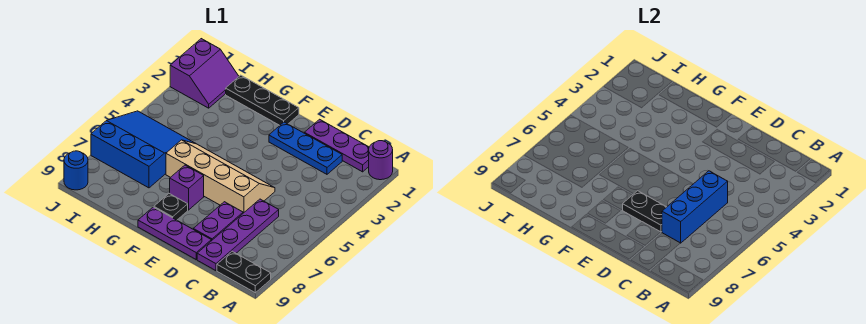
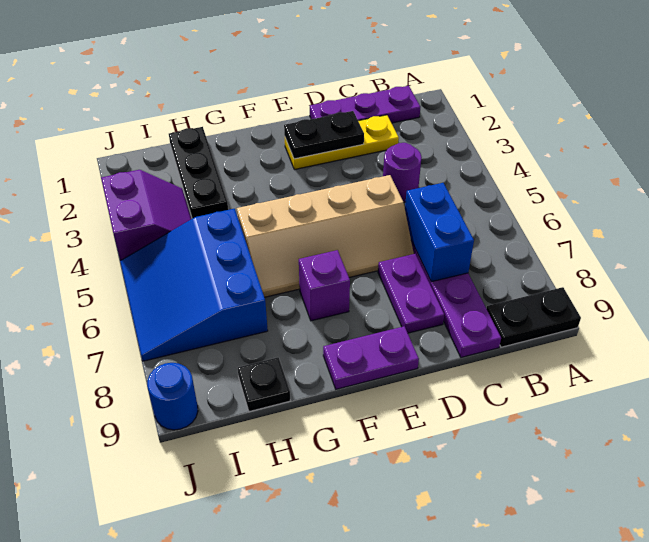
purple round brick A1 level 1 -> purple round brick C4 level 1
blue plate C2:E2 level 1 -> yellow plate C2:E2 level 1
blue brick C5:C7 level 2 -> blue brick C6:C7 level 2
tan slope D5:G6 level 1 top 6 -> tan slope D5:G6 level 1 top 5
black plate D7:E7 level 2 -> black plate D2:E2 level 2
purple plate D9:F9 level 1 -> purple plate E9:F9 level 1
black plate F1:H1 level 1 -> black plate H1:H3 level 1
black plate F8 level 1 -> black plate H9 level 1
blue slope H5:J7 level 1 top 7 -> blue slope H5:J7 level 1 top H
purple slope I1:J2 level 1 top J -> purple slope I3:J4 level 1 top J

